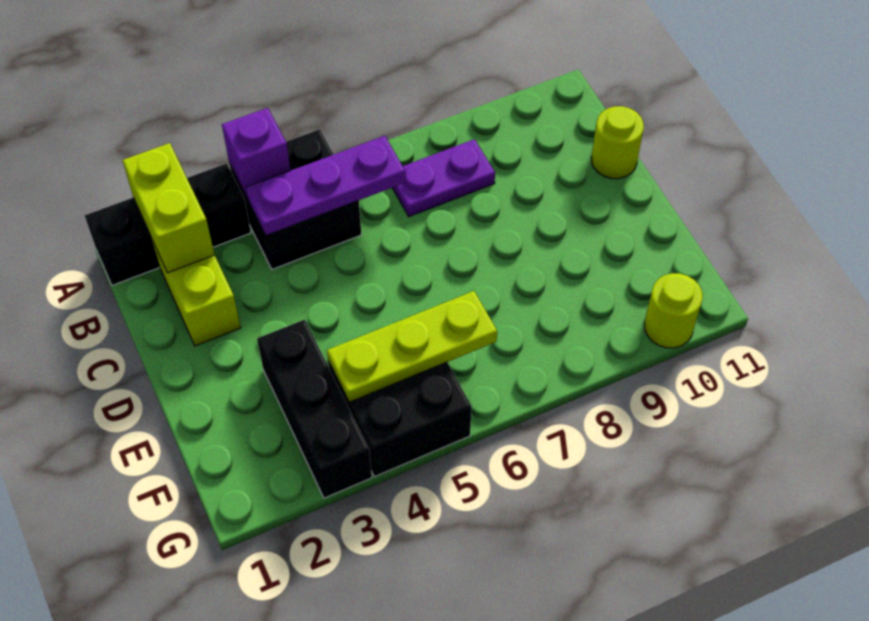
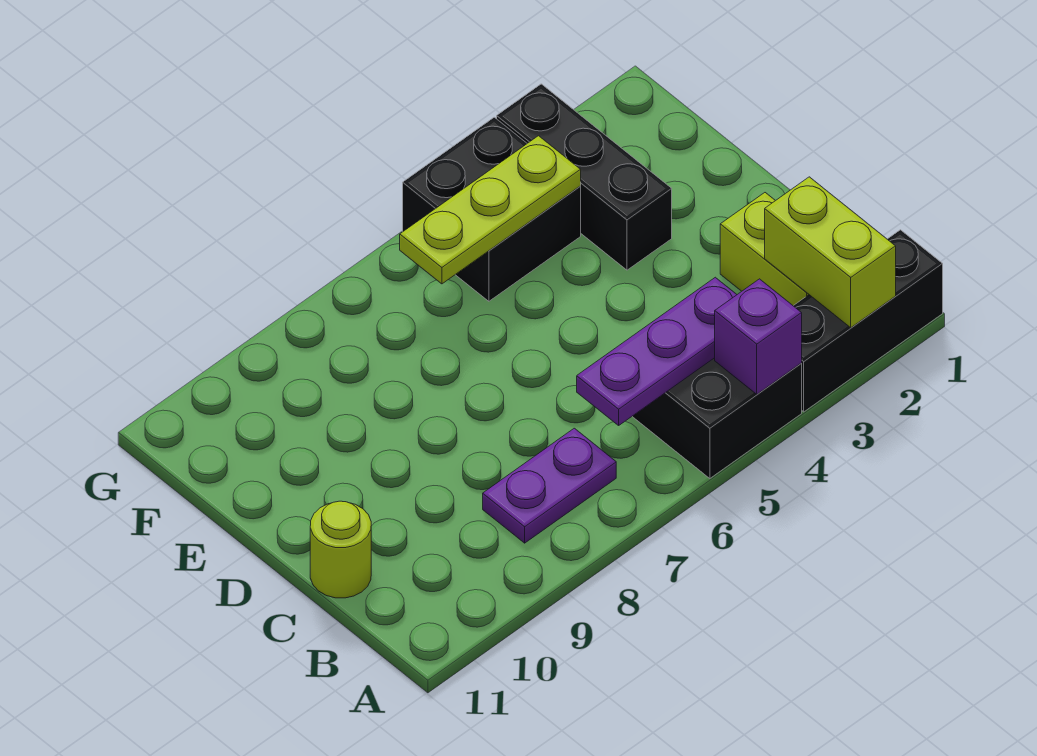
lime round brick G10 level 1 -> none

